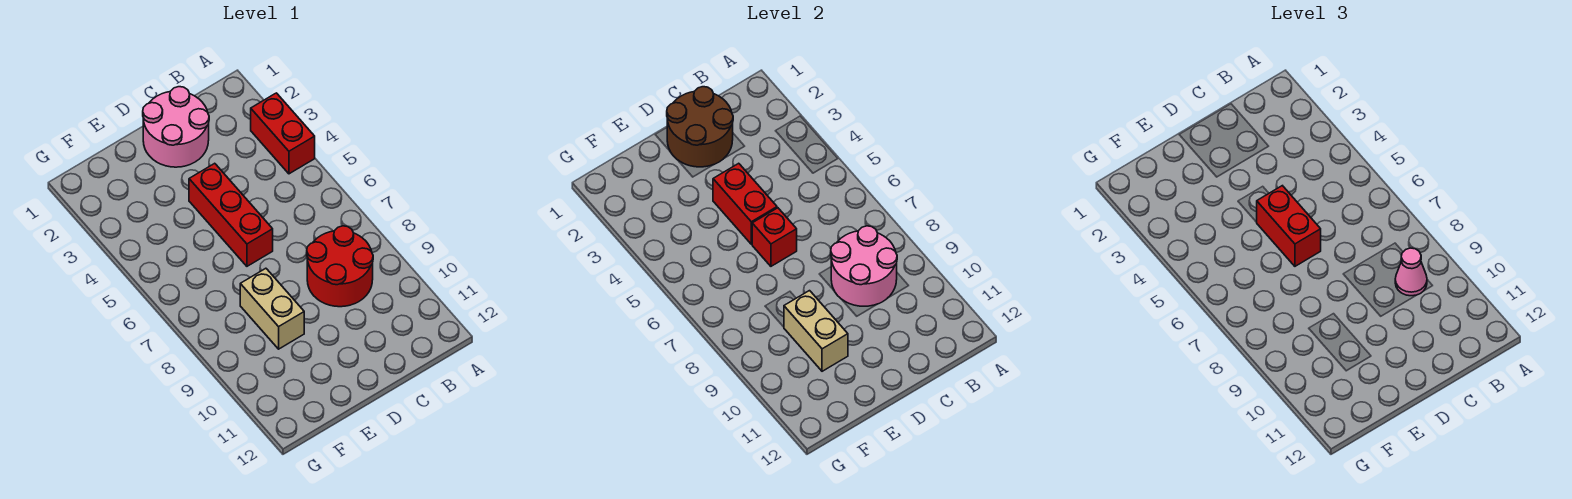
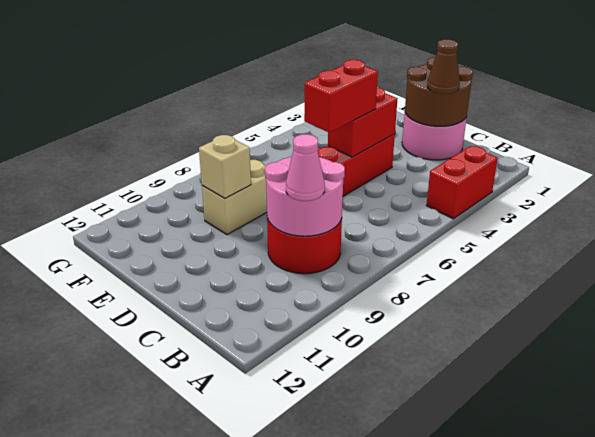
none -> brown cone C2 level 3
red brick D6 level 2 -> none
tan brick E9:E10 level 2 -> tan brick E9 level 2

